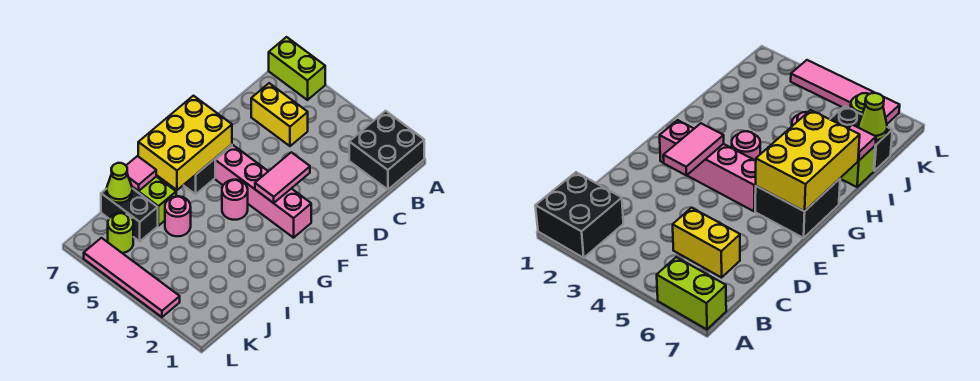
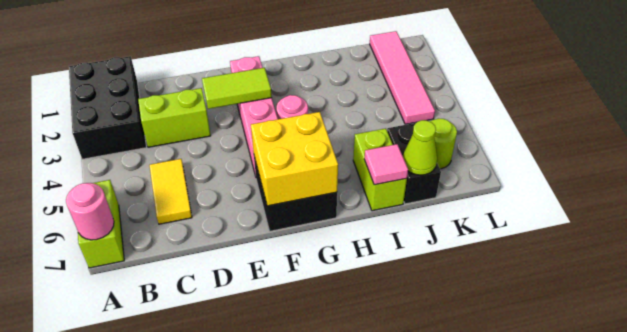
black brick A1:B2 level 1 -> black brick A1:B3 level 1
none -> lime brick C3:D3 level 1
yellow brick C5:C6 level 1 -> yellow tile C5:C6 level 1
pink tile E3:F3 level 2 -> lime tile E3:F3 level 2
yellow brick F6:H7 level 2 -> yellow brick F6:G7 level 2
pink round brick I5 level 1 -> pink round brick A7 level 2
pink tile L3:L6 level 1 -> pink tile K1:K4 level 1

